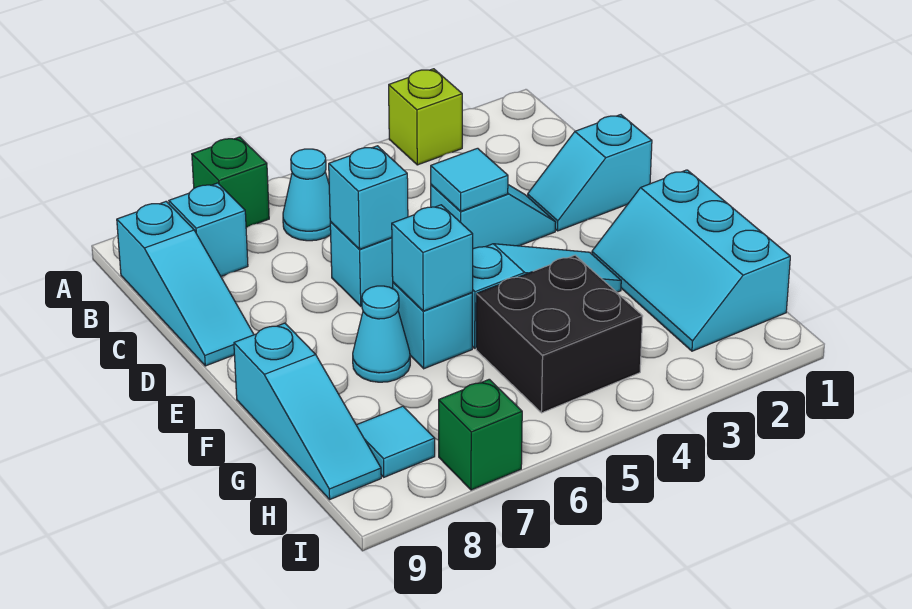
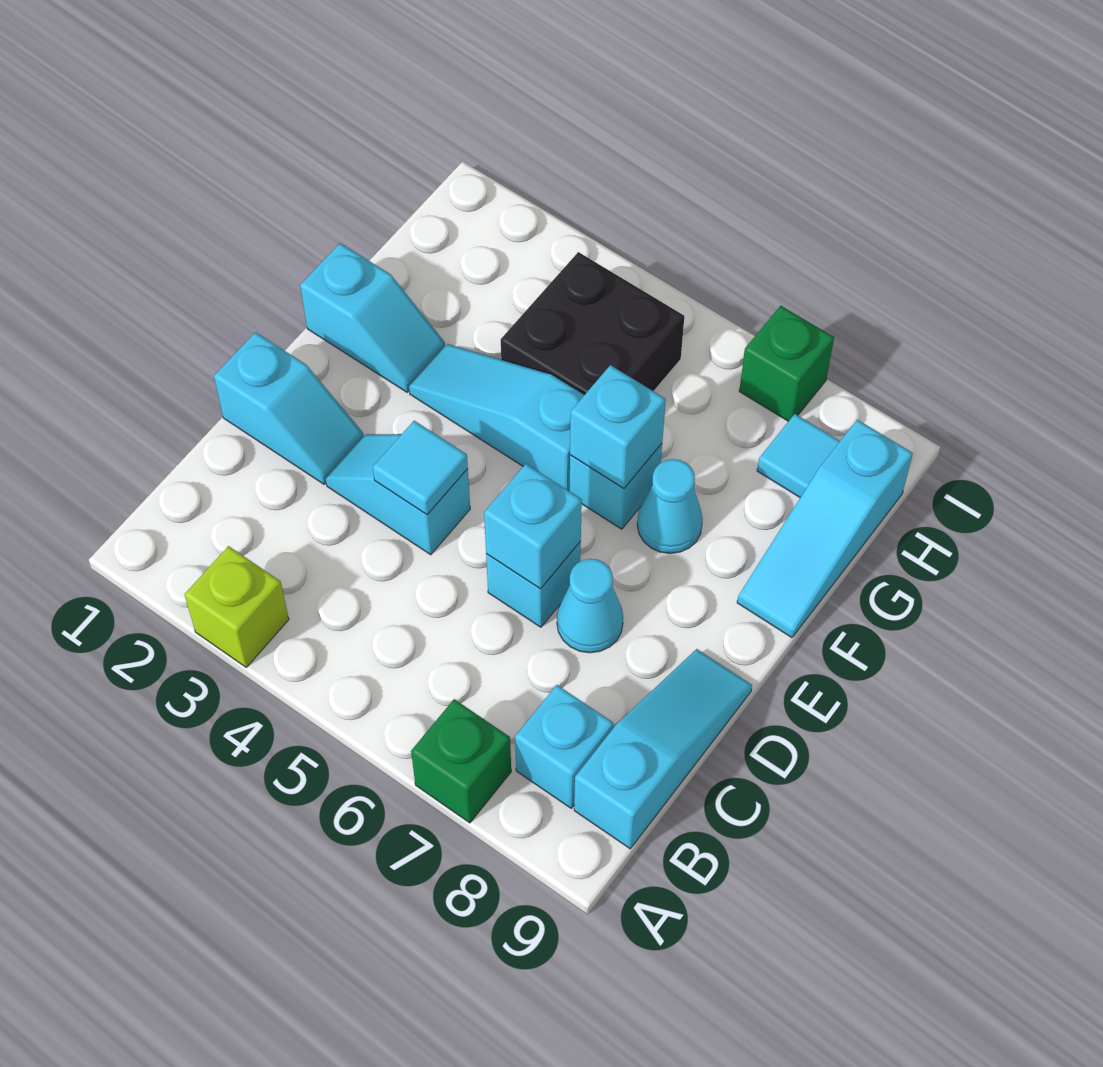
cyan cone B6 level 1 -> cyan cone D7 level 1
cyan slope F1:H2 level 1 top 1 -> cyan slope F1:F2 level 1 top 1
cyan slope F9:H9 level 1 top F -> cyan slope F9:H9 level 1 top H

